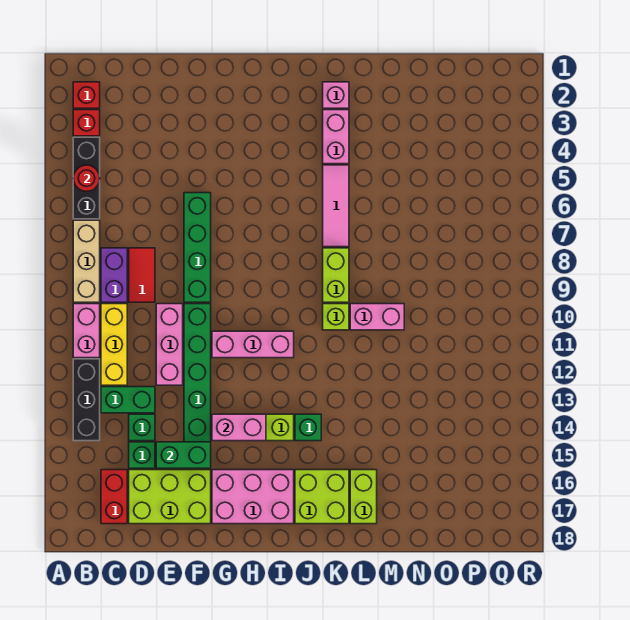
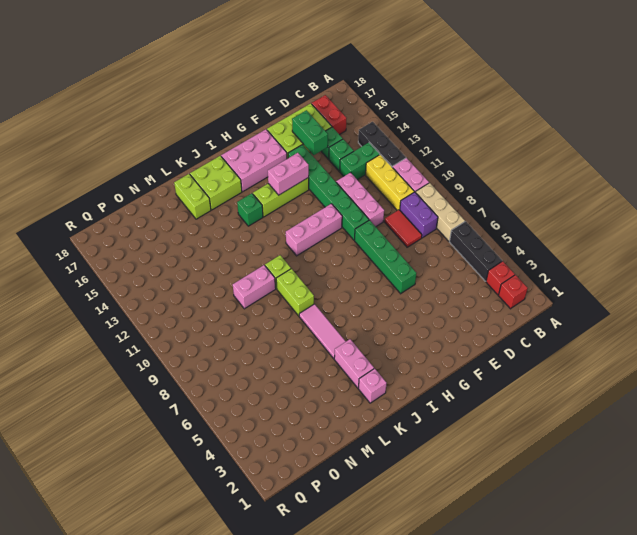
red round brick B5 level 2 -> none
green brick E15:F15 level 2 -> green brick E15:E16 level 2

